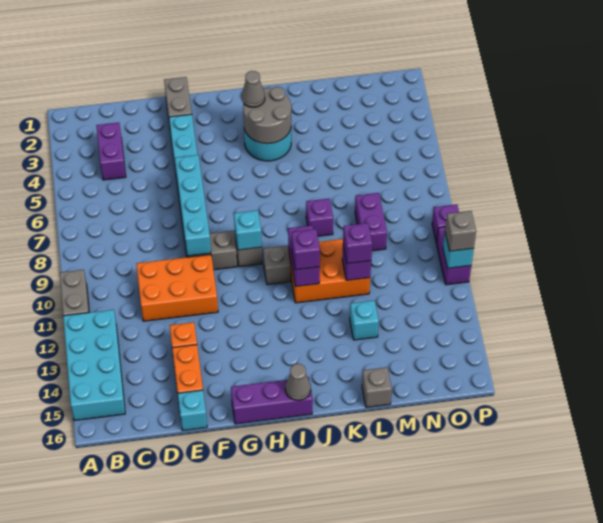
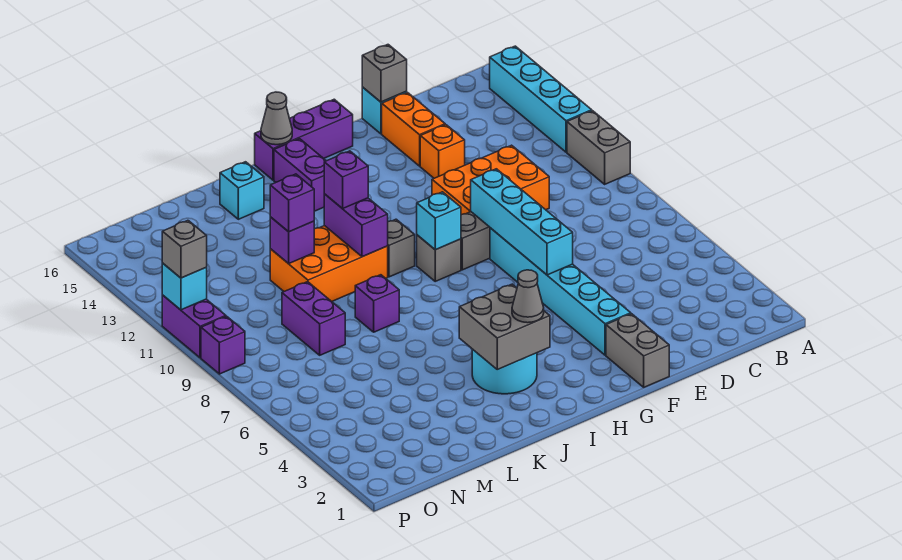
cyan brick A12:B15 level 1 -> cyan brick A12:A15 level 1
purple brick C3:C4 level 1 -> purple brick I14:I15 level 1
grey round brick I3:J4 level 2 -> grey brick I3:J4 level 2
cyan brick L13 level 1 -> cyan brick K15 level 1
grey brick L16 level 1 -> grey brick E16 level 2

